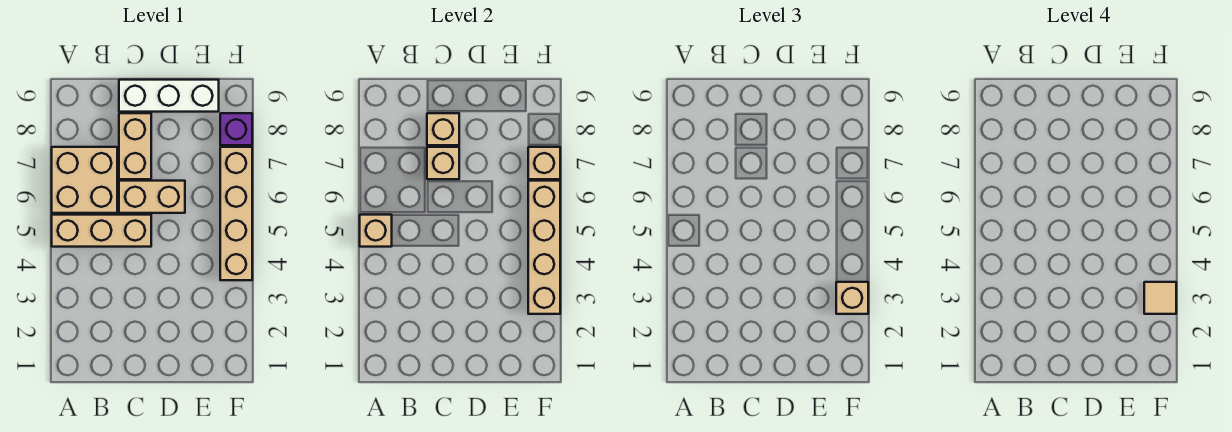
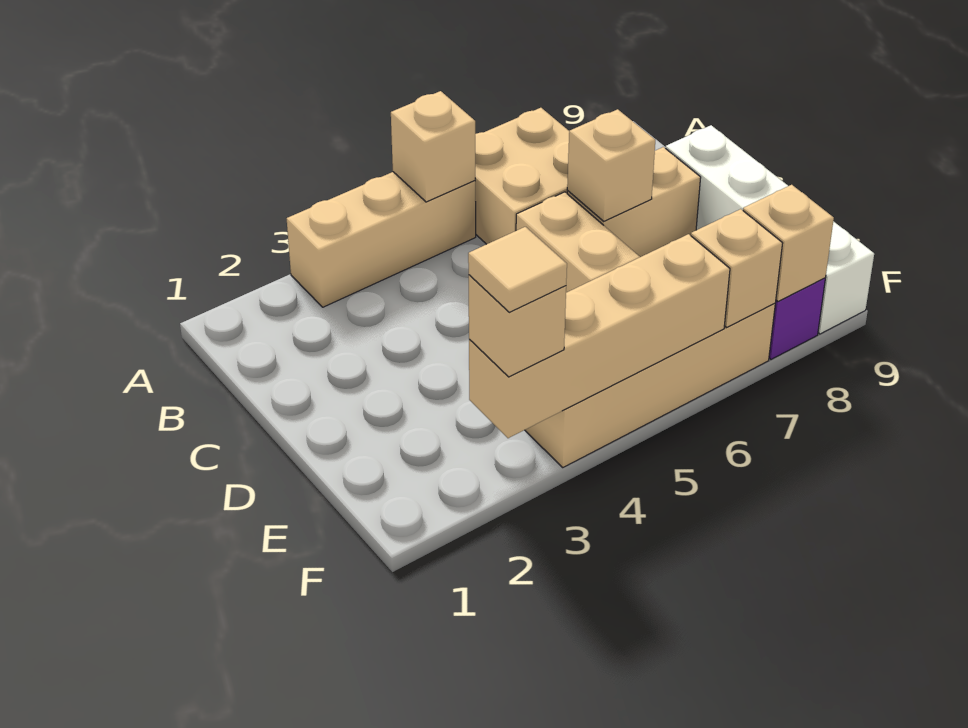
tan brick A5:C5 level 1 -> tan brick A3:A5 level 1
tan brick C8 level 2 -> tan brick F8 level 2
white brick C9:E9 level 1 -> white brick C9:F9 level 1

